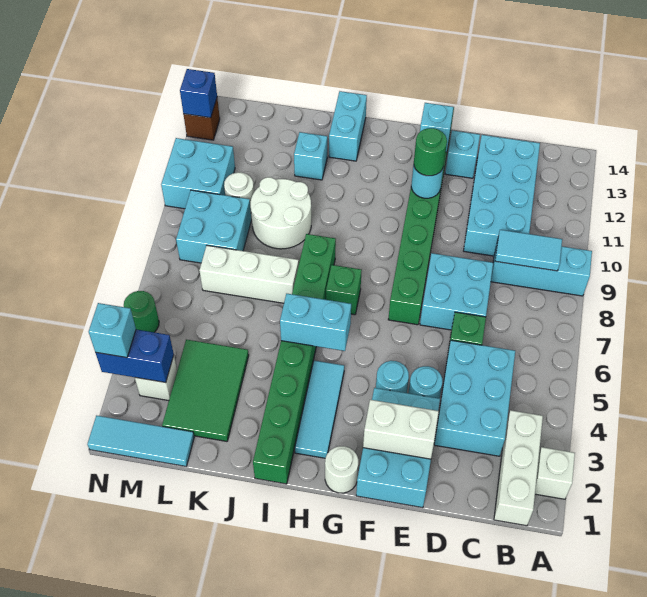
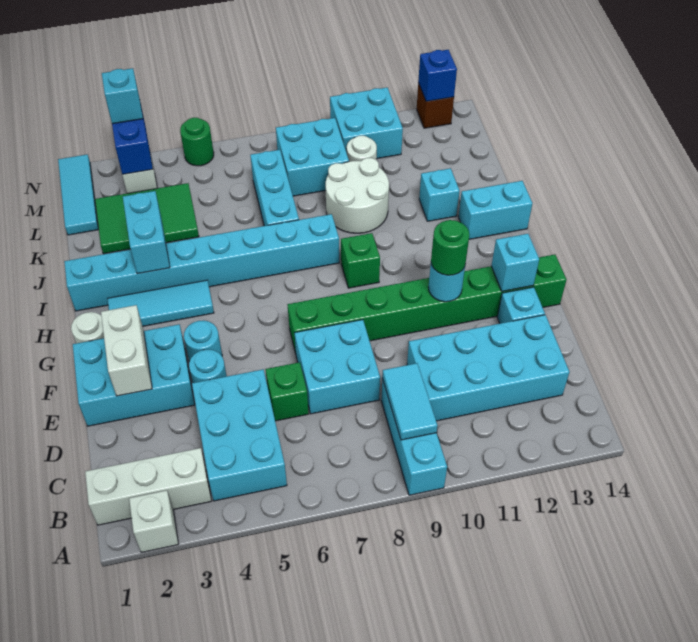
cyan brick C3:D5 level 1 -> cyan brick B4:D5 level 1
cyan brick H5:I5 level 2 -> cyan brick I3:J3 level 2
green brick H7 level 1 -> green brick H9 level 1
green brick I1:I8 level 1 -> cyan brick I1:I8 level 1
white brick J7:L7 level 1 -> cyan brick J7:L7 level 1

